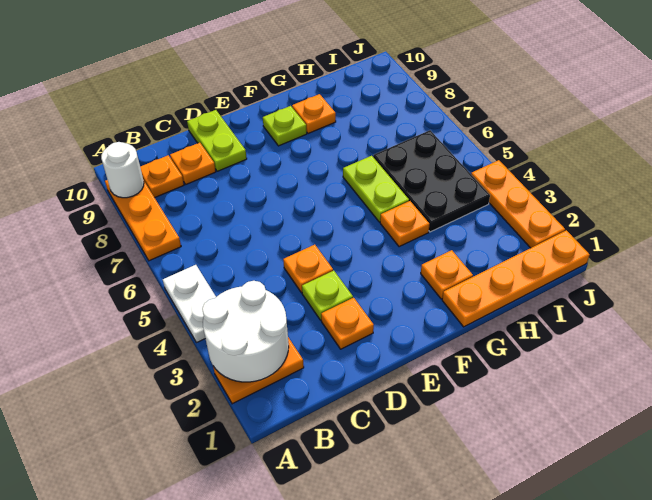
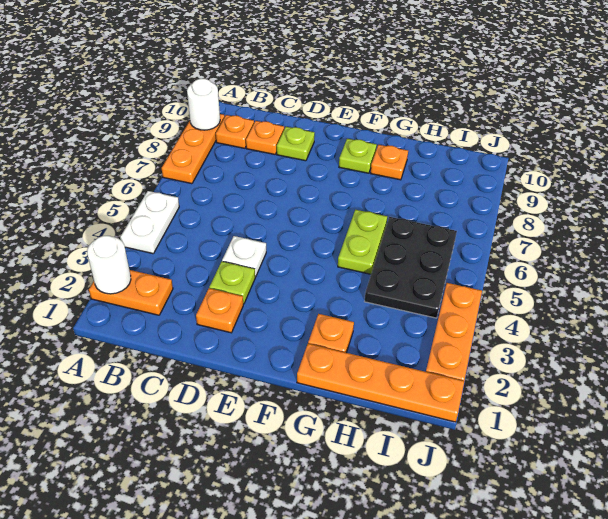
white round brick A2:B3 level 2 -> white round brick A2 level 2
orange plate D4 level 1 -> white plate D4 level 1
lime plate D9:D10 level 1 -> lime plate D9 level 1
orange plate G4 level 1 -> none

